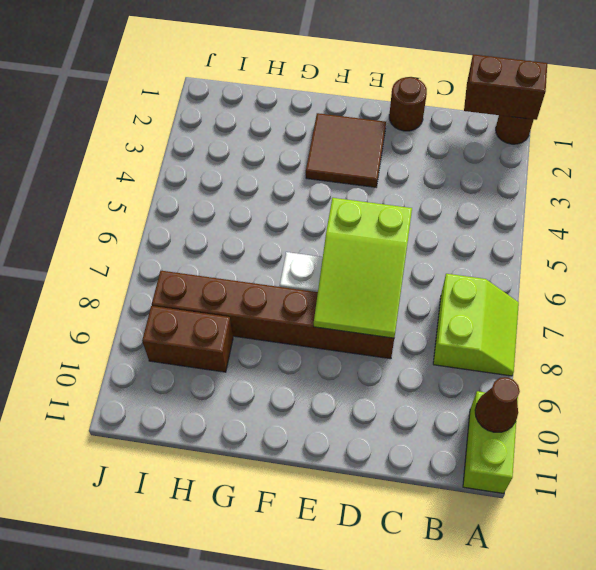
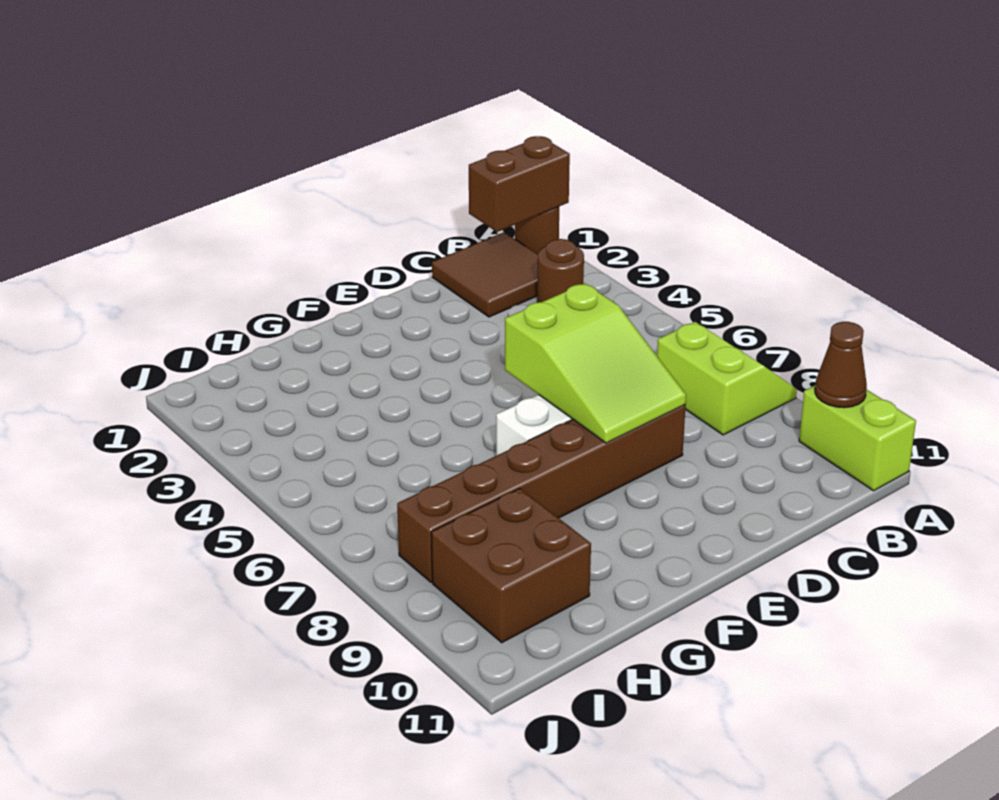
brown round brick D1 level 1 -> brown round brick B3 level 1
brown tile E2:F3 level 1 -> brown tile B1:C2 level 1
brown brick H9:I9 level 1 -> brown brick H9:I10 level 1

